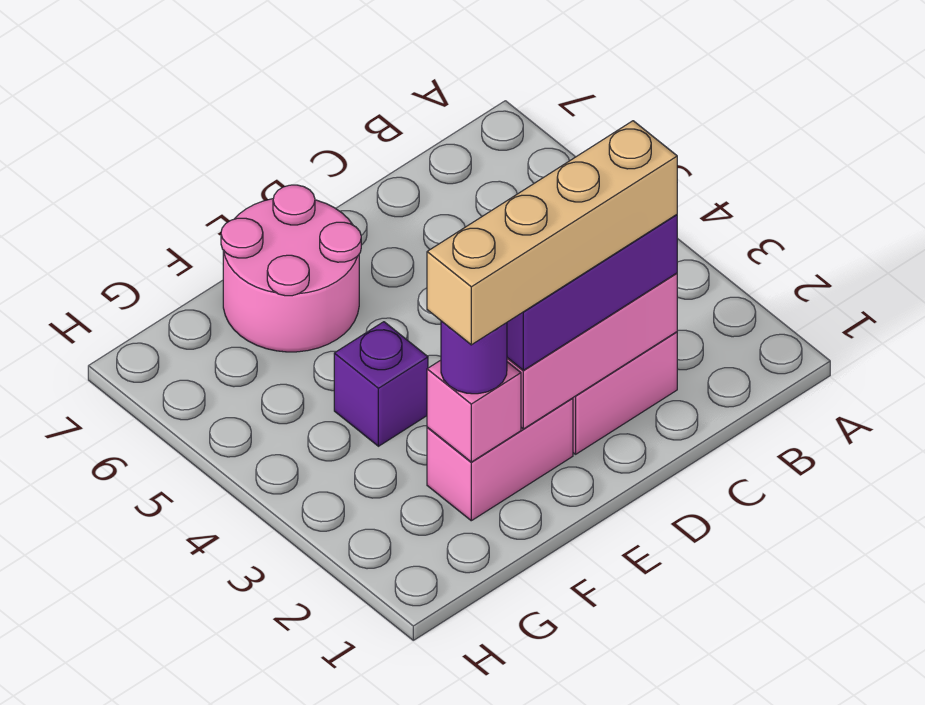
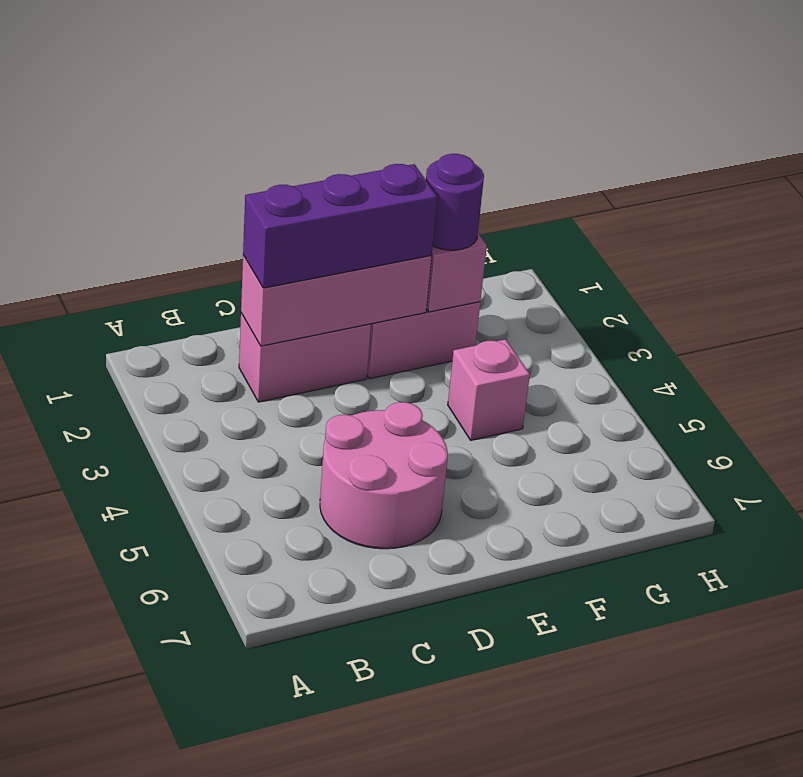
tan brick C2:F2 level 4 -> none
pink round brick E6:F7 level 1 -> pink round brick C5:D6 level 1
purple brick F4 level 1 -> pink brick F4 level 1

